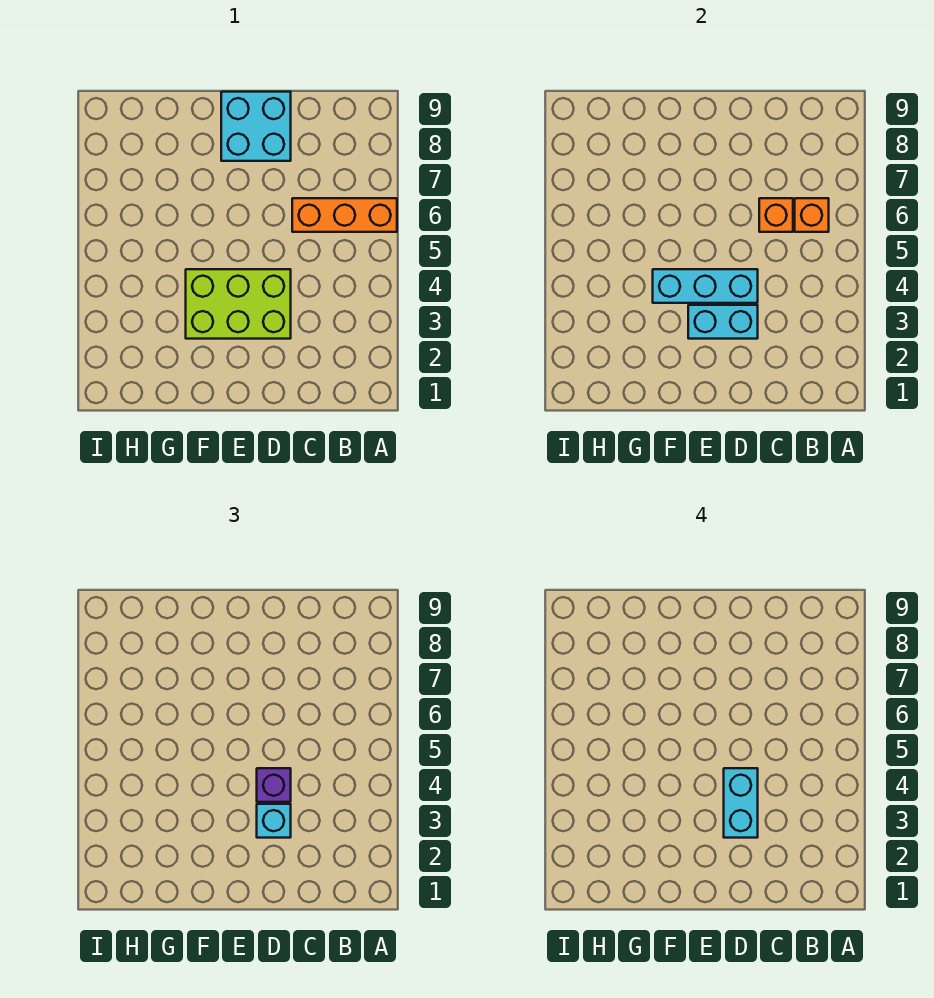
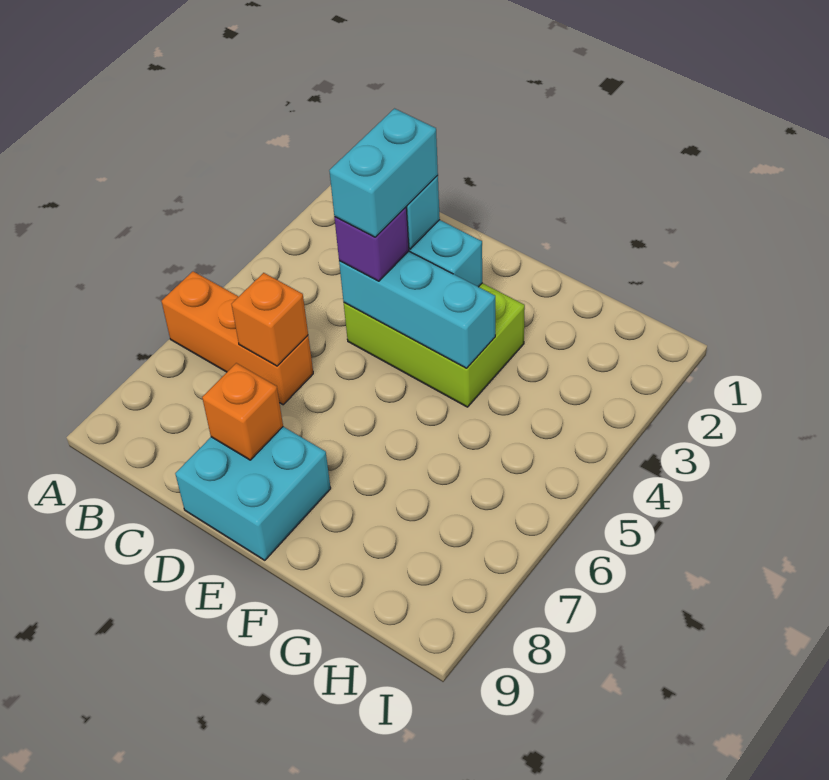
orange brick B6 level 2 -> orange brick D8 level 2

